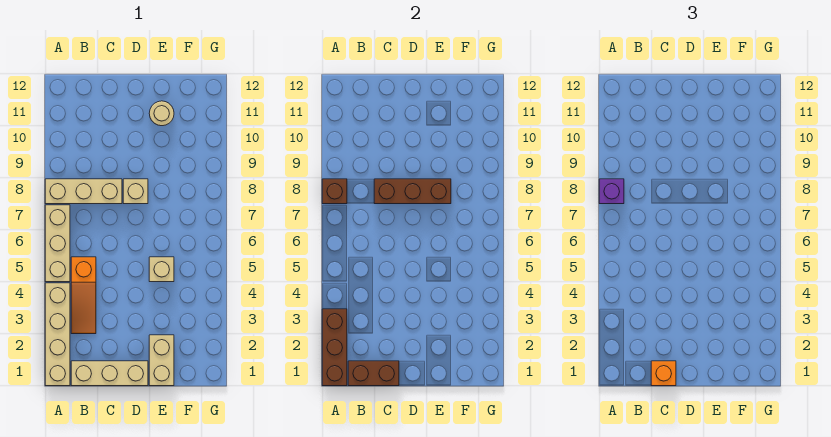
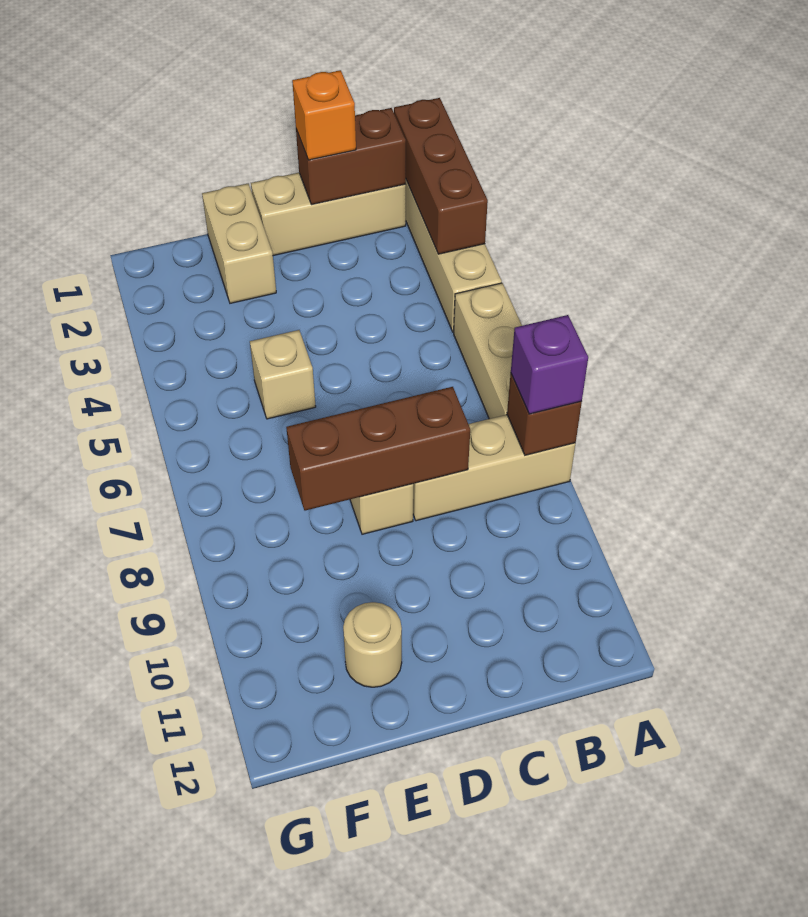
orange slope B3:B5 level 1 top 5 -> none

